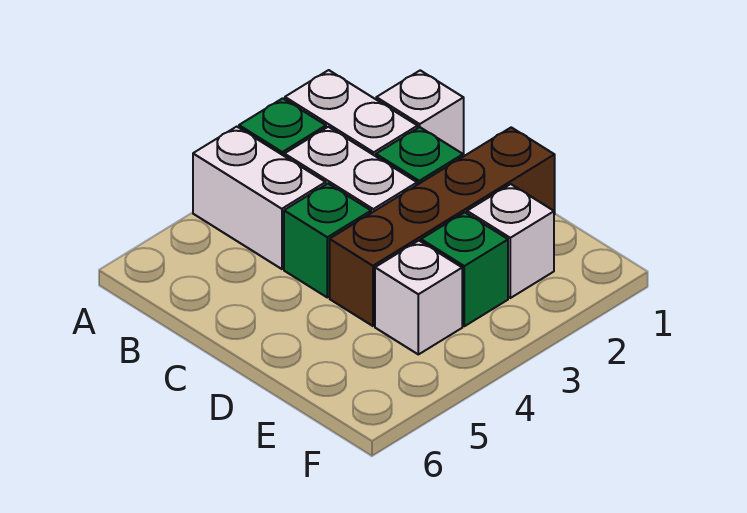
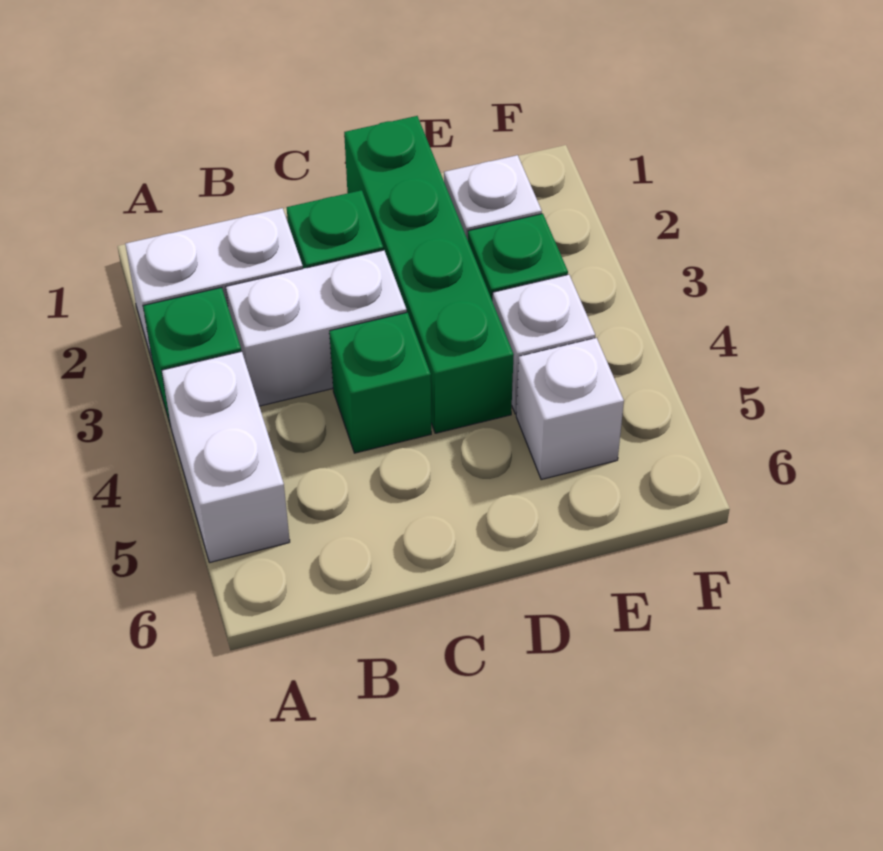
white brick A4:B4 level 1 -> white brick A4:A5 level 1
white brick B1 level 1 -> white brick E5 level 1
brown brick D1:D4 level 1 -> green brick D1:D4 level 1

